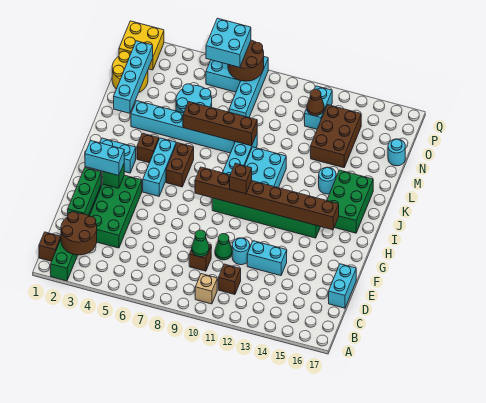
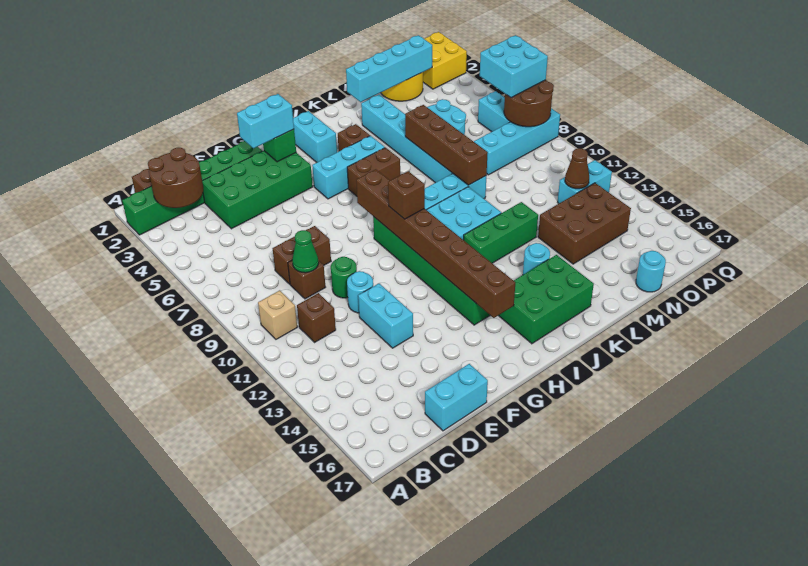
green brick D2:F2 level 2 -> green brick J12:L12 level 1
none -> brown brick D8:E8 level 1
green cone E10 level 1 -> green round brick E10 level 1
cyan brick G2:G3 level 3 -> cyan brick F3:G3 level 3

